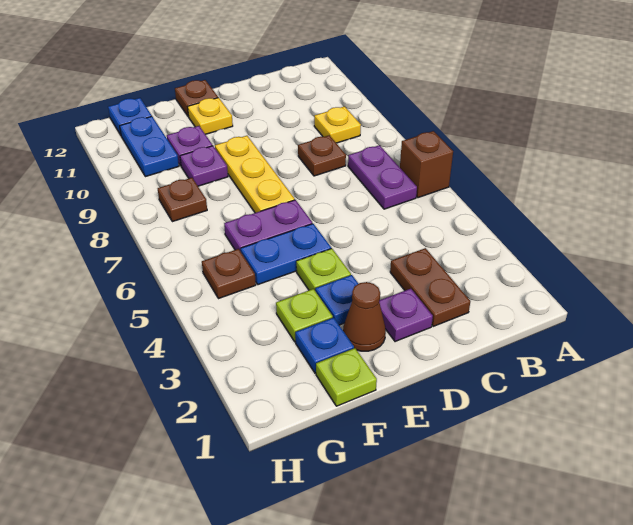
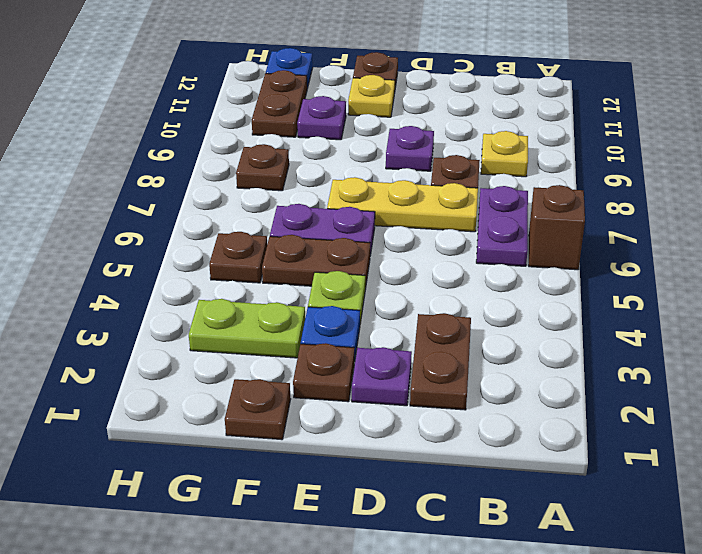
brown cone E2 level 1 -> brown plate E2 level 1
blue plate E5:F5 level 1 -> brown plate E5:F5 level 1
yellow plate E7:E9 level 1 -> yellow plate C7:E7 level 1
lime plate F1 level 1 -> brown plate F1 level 1
blue plate F2 level 1 -> none
lime plate F3 level 1 -> lime plate F3:G3 level 1
purple plate F9 level 1 -> purple plate D9 level 1
blue plate G10:G11 level 1 -> brown plate G10:G11 level 1

